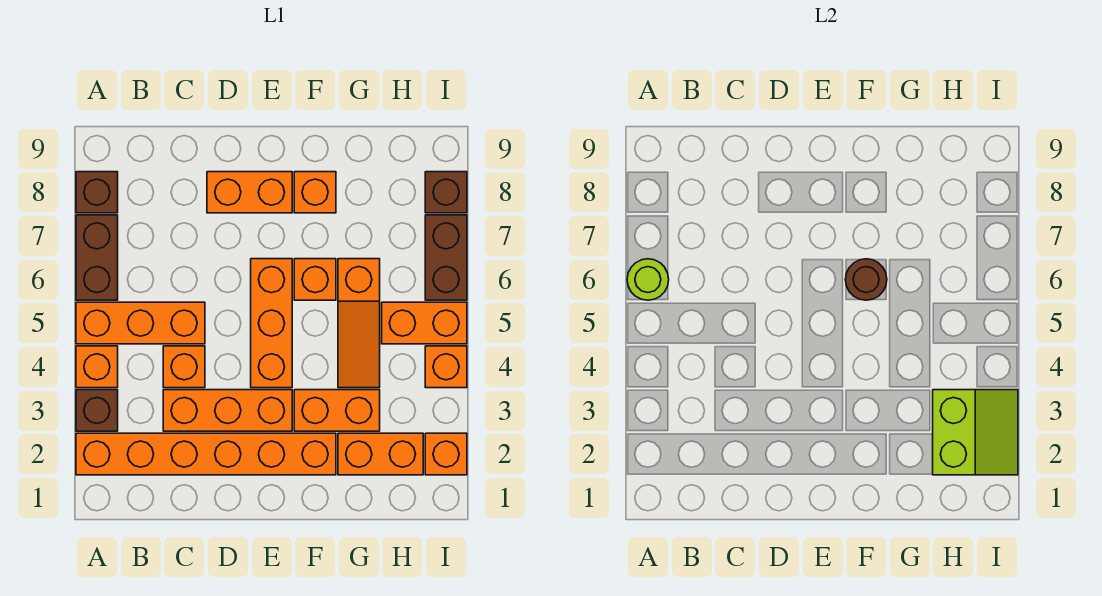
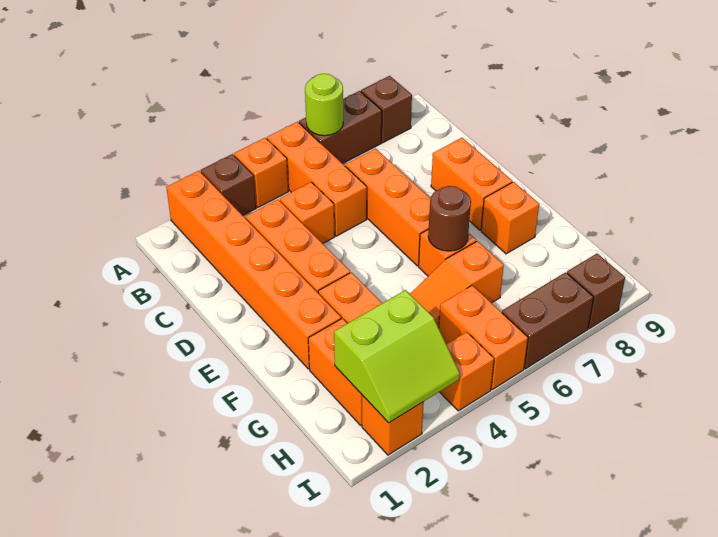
orange brick E4:E6 level 1 -> orange brick C6:E6 level 1

